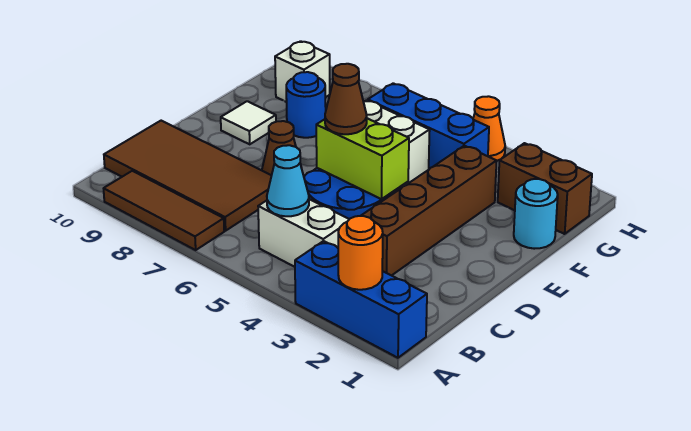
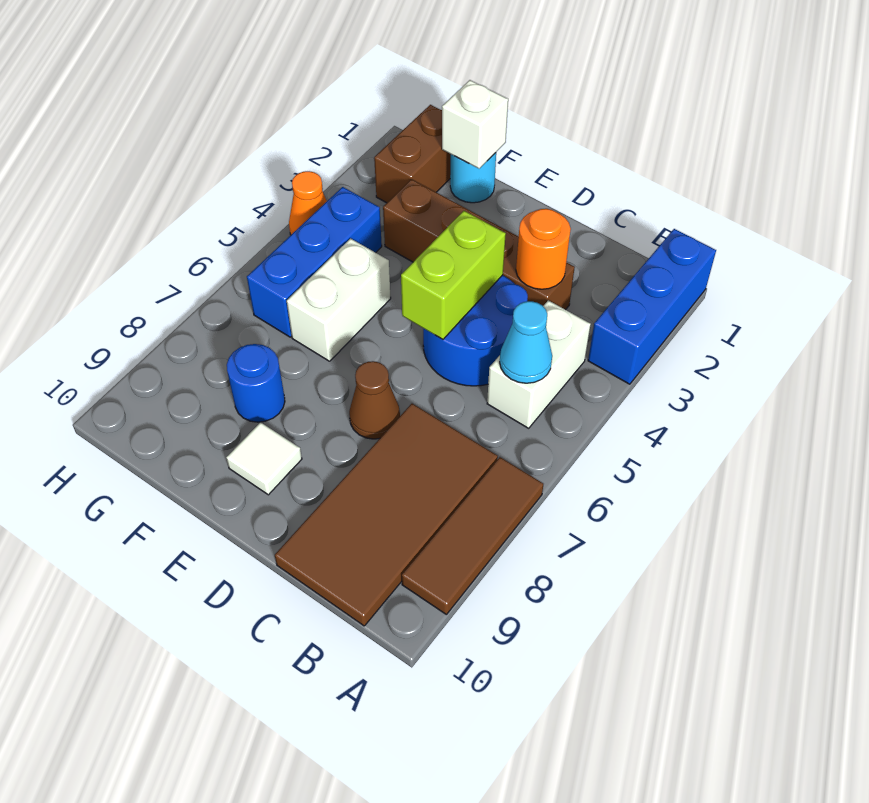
orange round brick A2 level 2 -> orange round brick C3 level 2
brown cone D5 level 3 -> none
white brick G9 level 1 -> white brick F1 level 2

